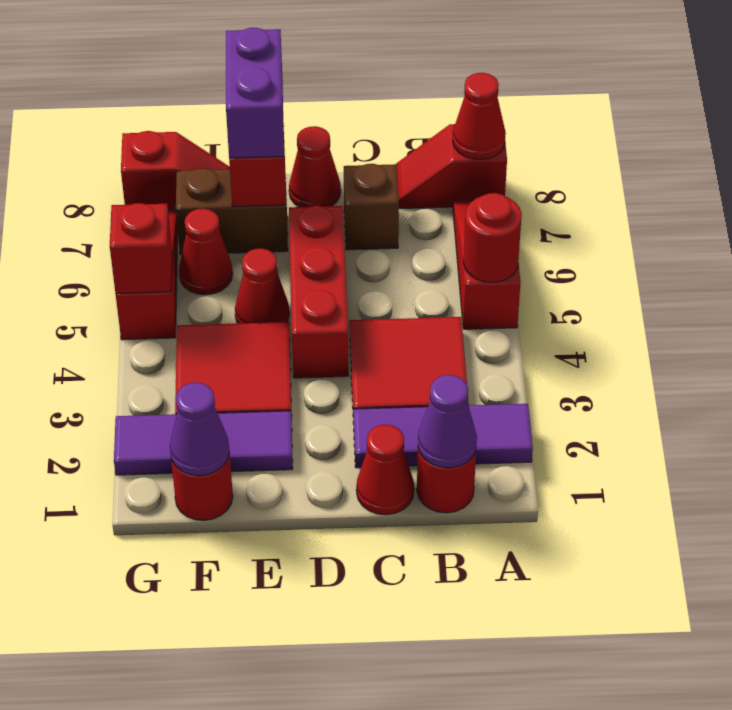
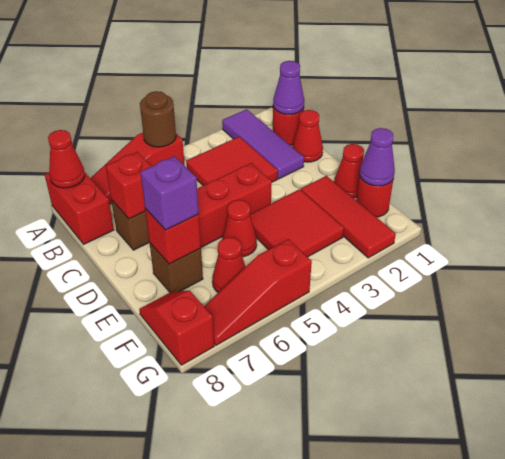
red round brick A5 level 2 -> brown round brick A5 level 2
red slope A8:B8 level 1 top A -> red brick A8:B8 level 1
red cone D8 level 1 -> red cone E1 level 1
purple tile E2:G2 level 1 -> red tile E2:G2 level 1
brown brick E7:F7 level 1 -> brown brick E7 level 1
purple brick E7:E8 level 3 -> purple brick E7 level 3
red brick G5 level 2 -> red brick C7 level 2

